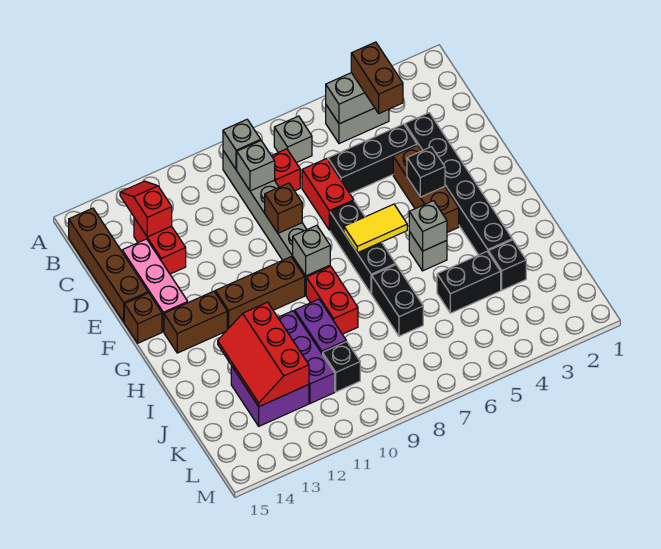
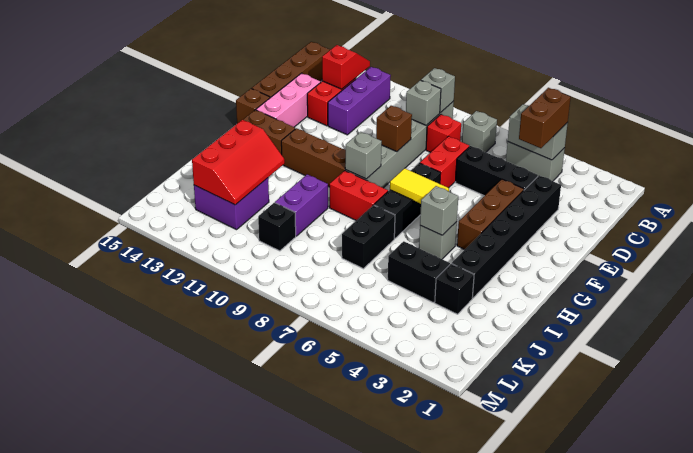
black brick F4 level 2 -> none
red brick H9:I9 level 1 -> red brick H8:H9 level 1
purple brick I11:K11 level 1 -> purple brick B12:D12 level 1
red slope I12:K13 level 2 top 12 -> red slope I12:K13 level 2 top 13

